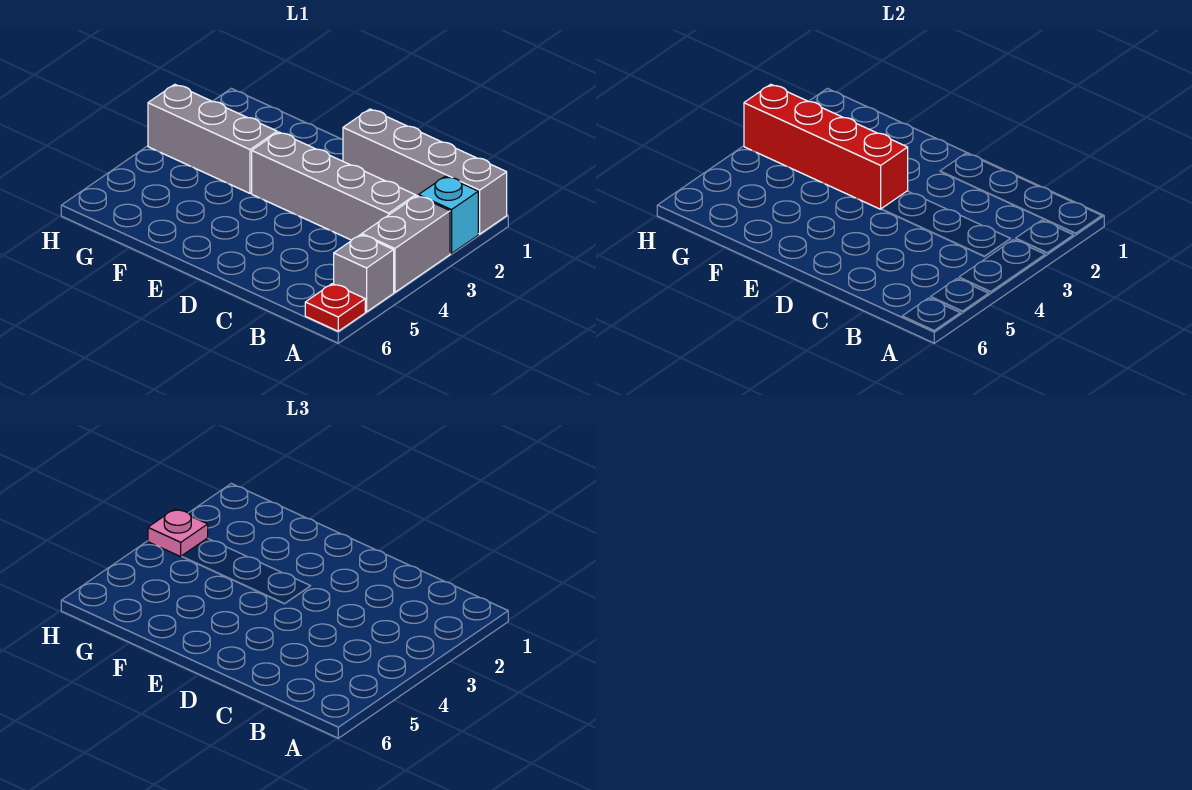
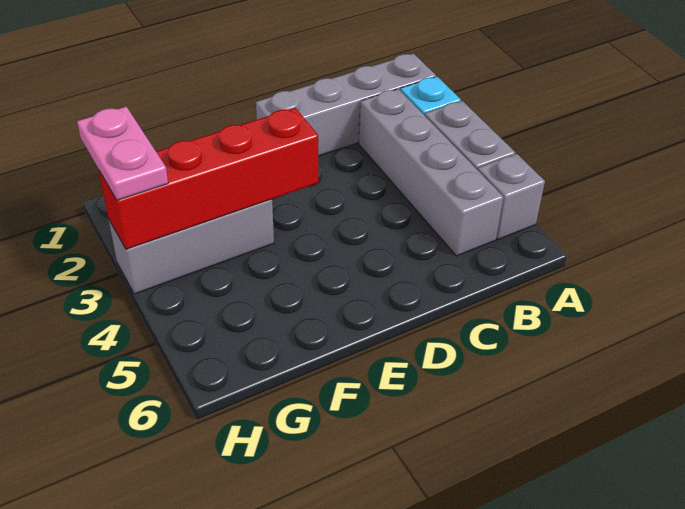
red plate A6 level 1 -> none
grey brick B3:E3 level 1 -> grey brick B2:B5 level 1
pink plate H3 level 3 -> pink plate H2:H3 level 3

